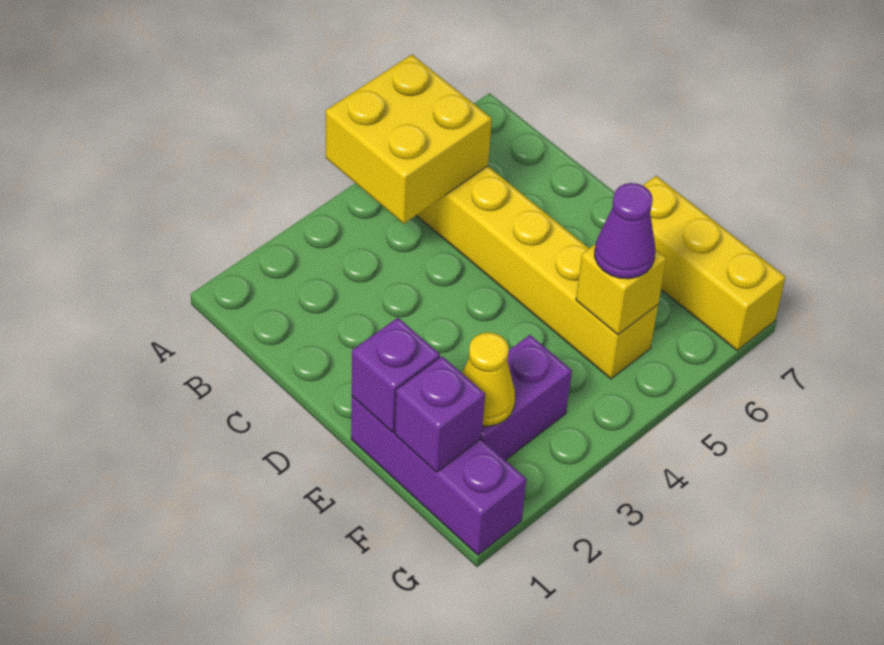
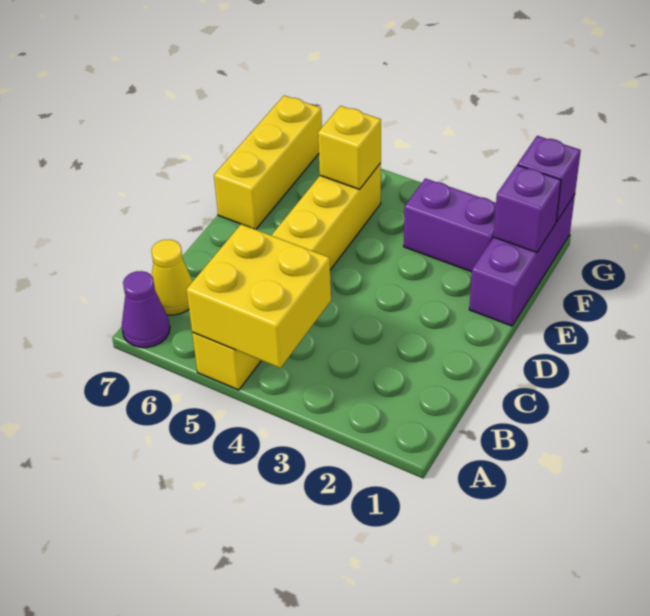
purple brick E1 level 2 -> purple brick G1 level 2
yellow cone F2 level 2 -> yellow cone B7 level 1
purple cone F5 level 3 -> purple cone A7 level 1

